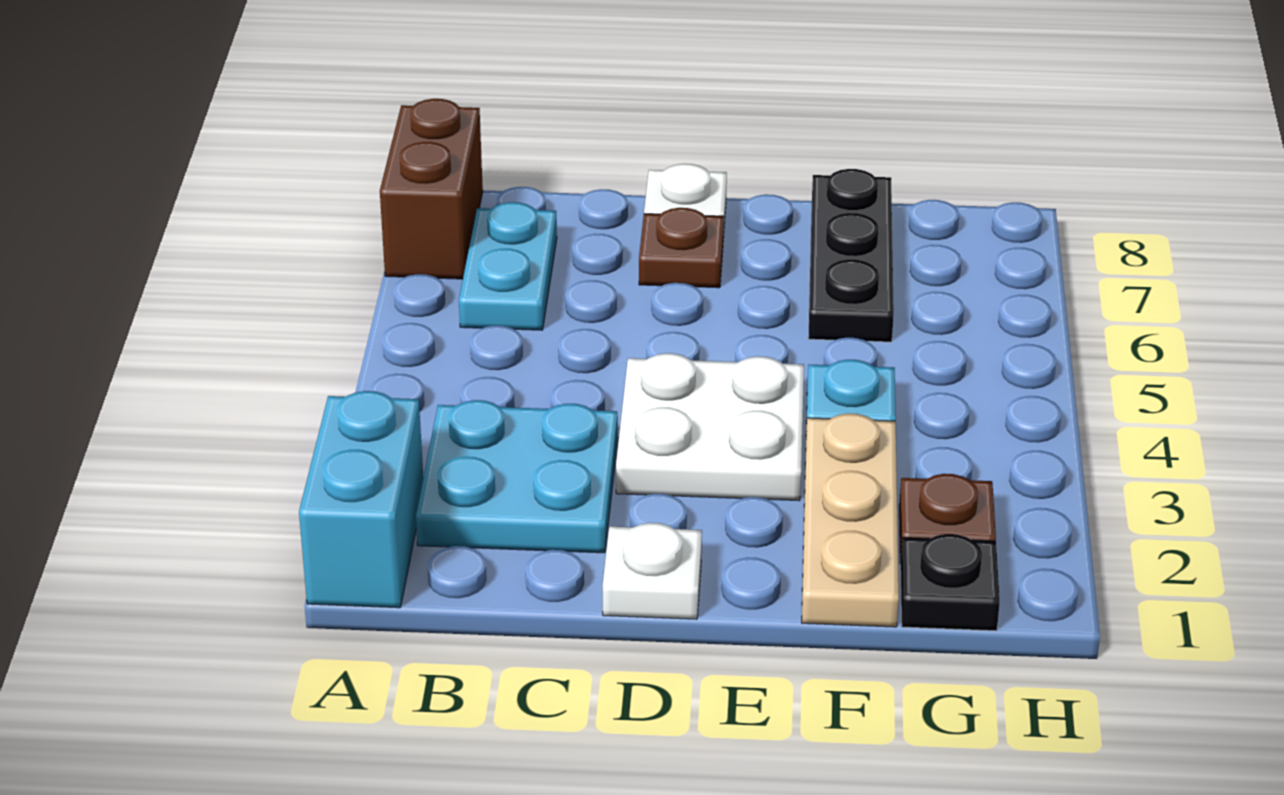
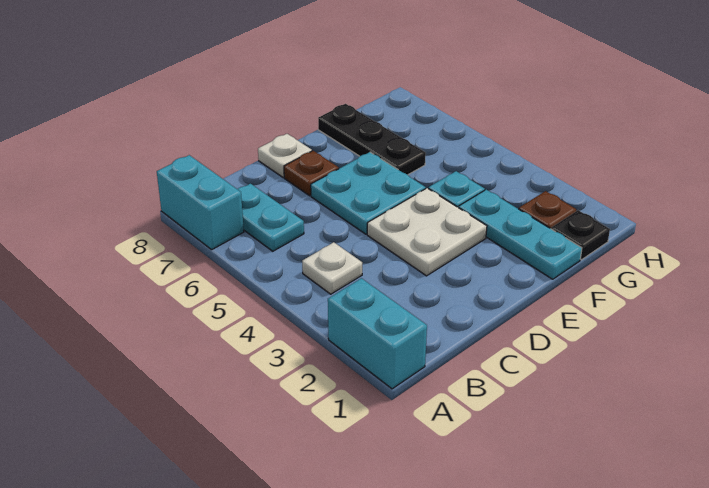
brown brick A7:A8 level 1 -> cyan brick A7:A8 level 1
cyan plate B2:C3 level 1 -> cyan plate D5:E6 level 1
white plate D1 level 1 -> white plate B4 level 1
tan plate F1:F3 level 1 -> cyan plate F1:F3 level 1

